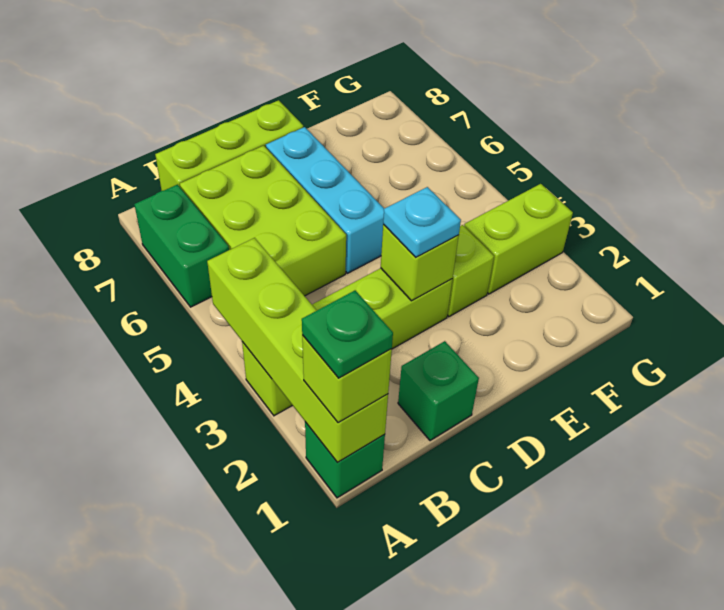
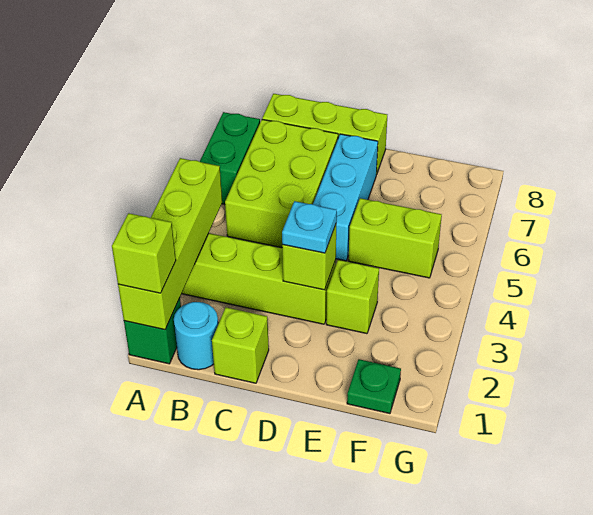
green plate A1 level 4 -> green plate F1 level 1
none -> cyan round brick B1 level 1
green brick C1 level 1 -> lime brick C1 level 1
lime brick F3:G3 level 1 -> lime brick E5:F5 level 1

